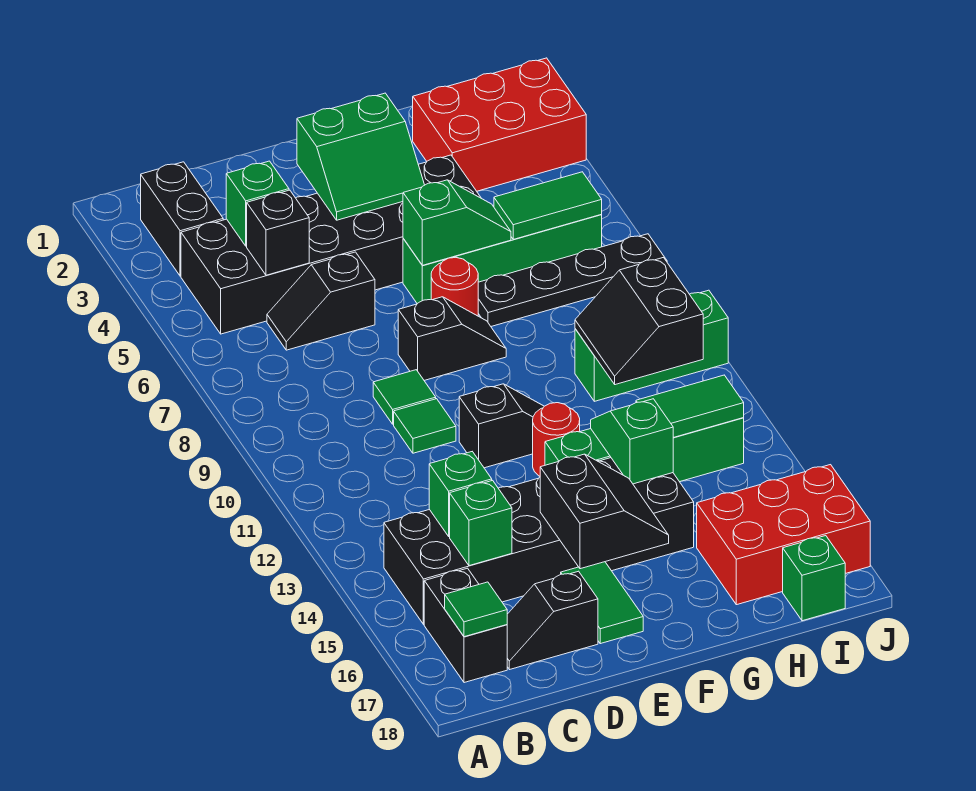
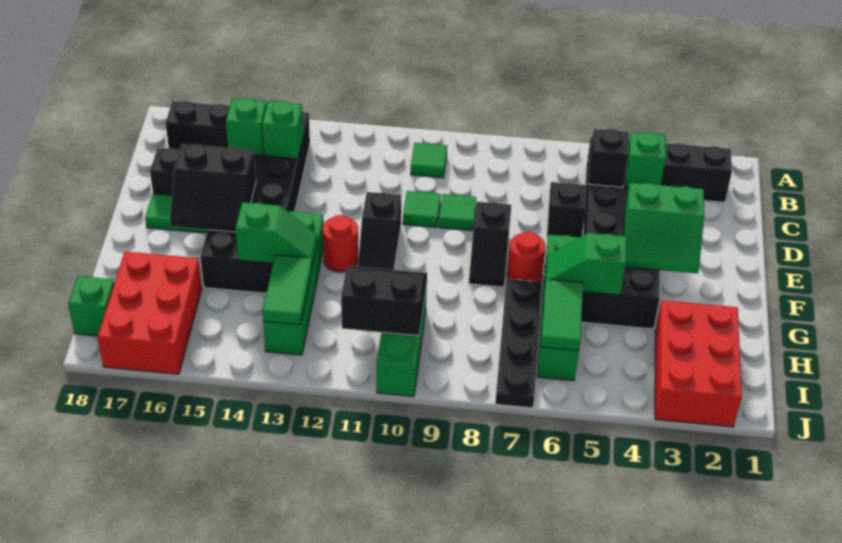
green tile B17 level 2 -> green tile B10 level 1
green slope E3:F4 level 2 top 3 -> green slope E3:F4 level 2 top E
green slope F6:G6 level 2 top F -> green slope G5:G6 level 2 top 5

